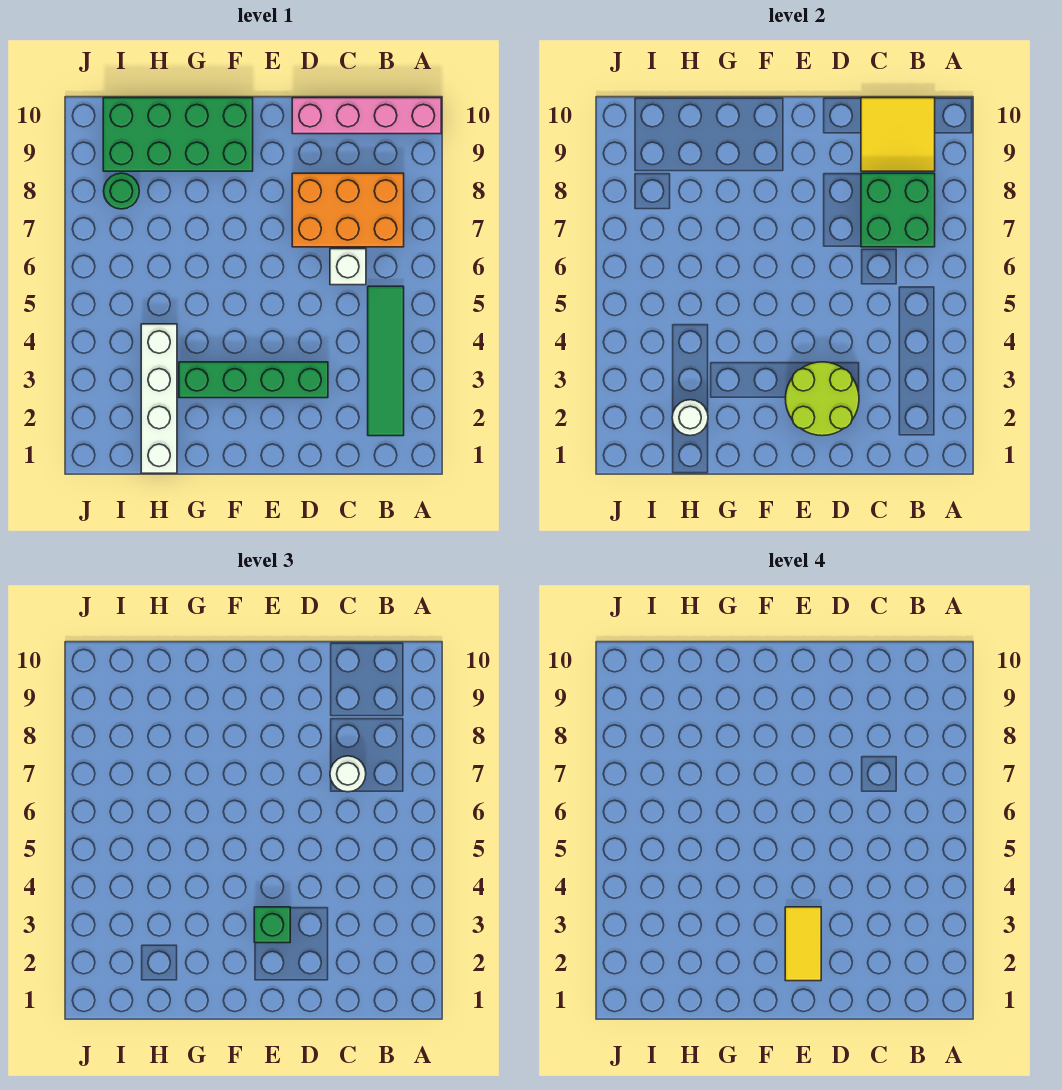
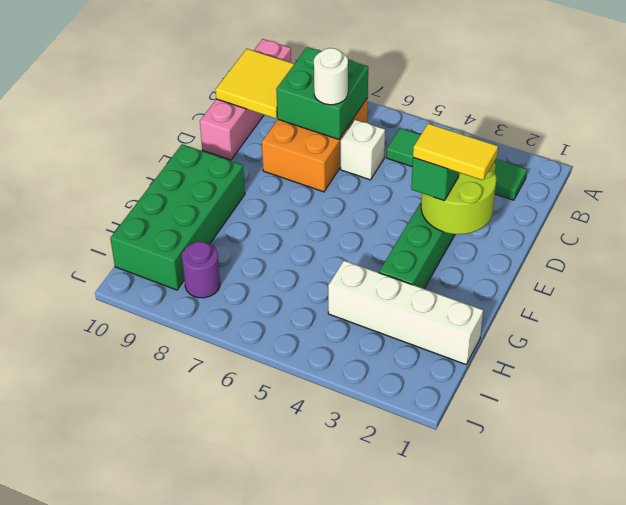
white round brick H2 level 2 -> none
green round brick I8 level 1 -> purple round brick I8 level 1

